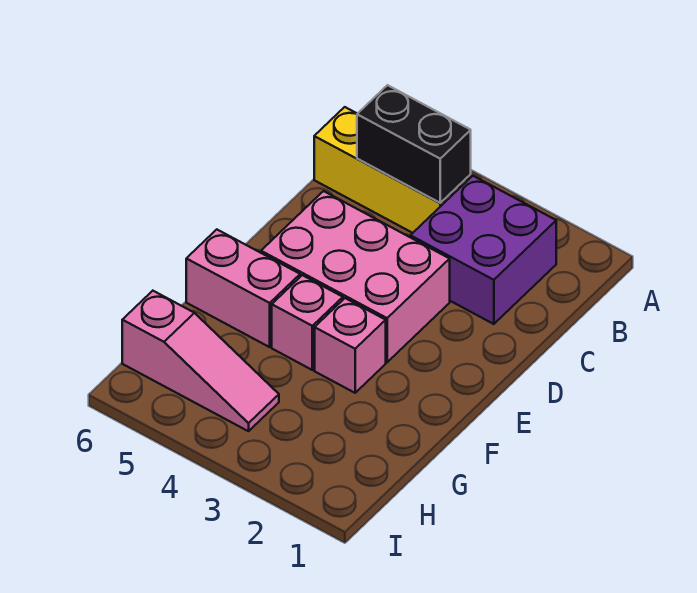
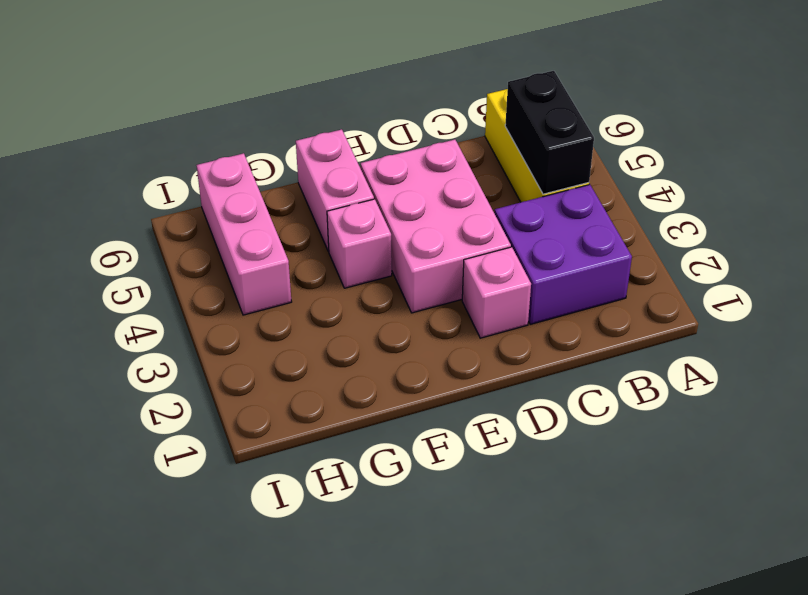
pink brick F3 level 1 -> pink brick D2 level 1
pink slope H4:H6 level 1 top 6 -> pink brick H4:H6 level 1

